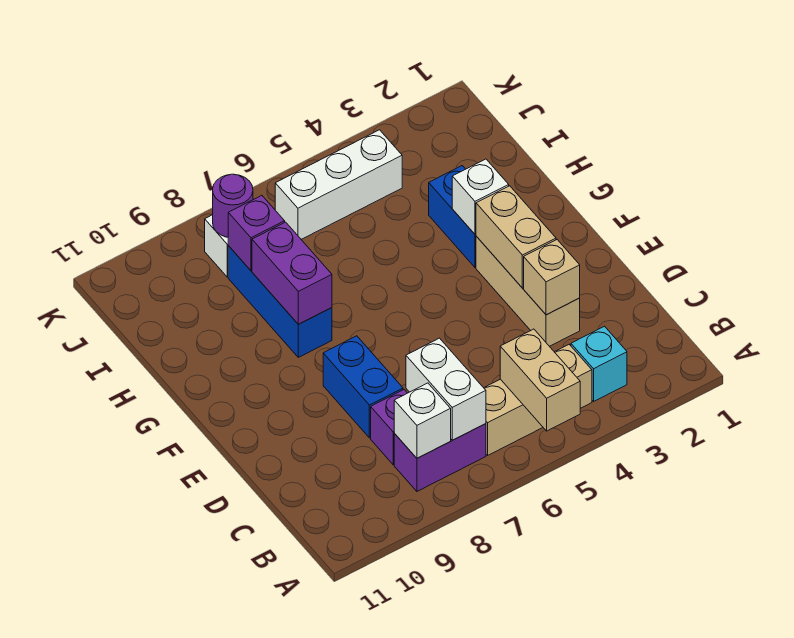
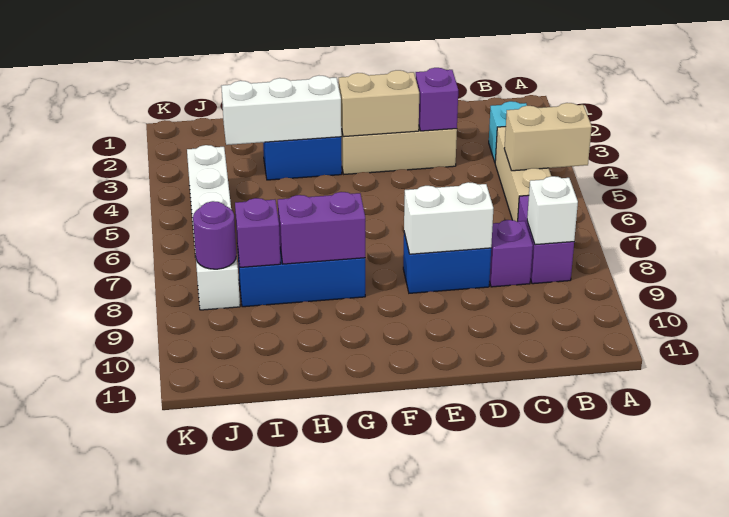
white brick B7:C7 level 2 -> white brick D8:E8 level 2
tan brick D3 level 2 -> purple brick D3 level 2
white brick G3 level 2 -> white brick G3:I3 level 2

